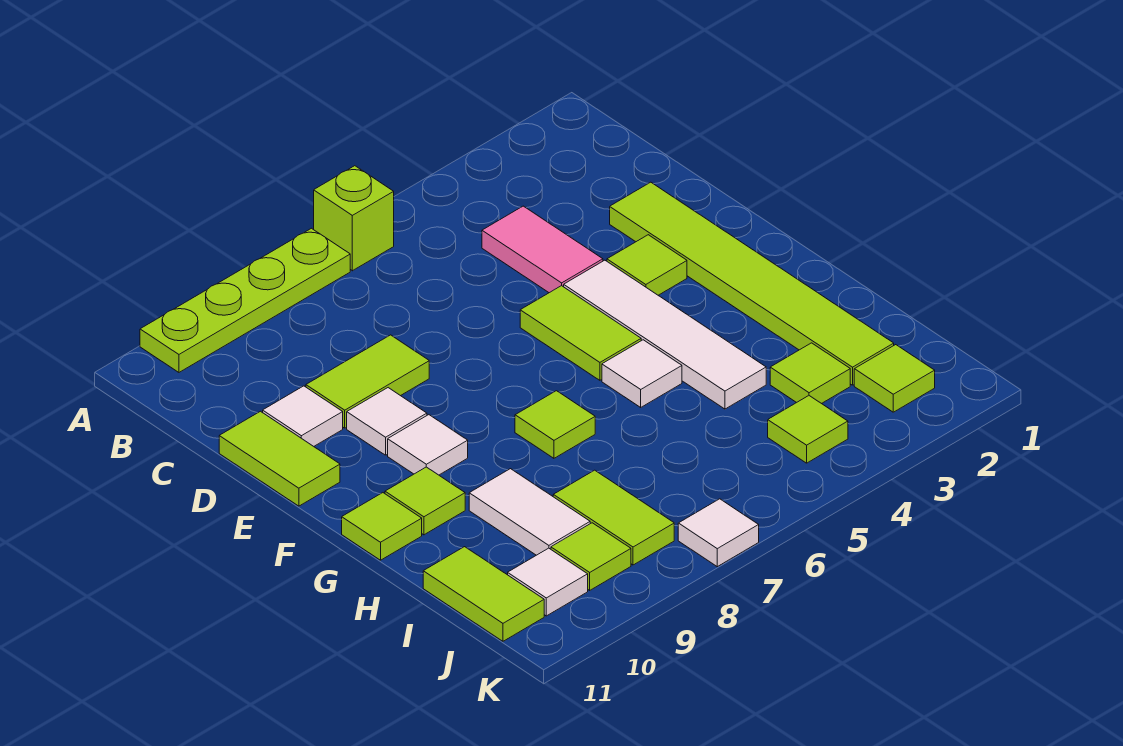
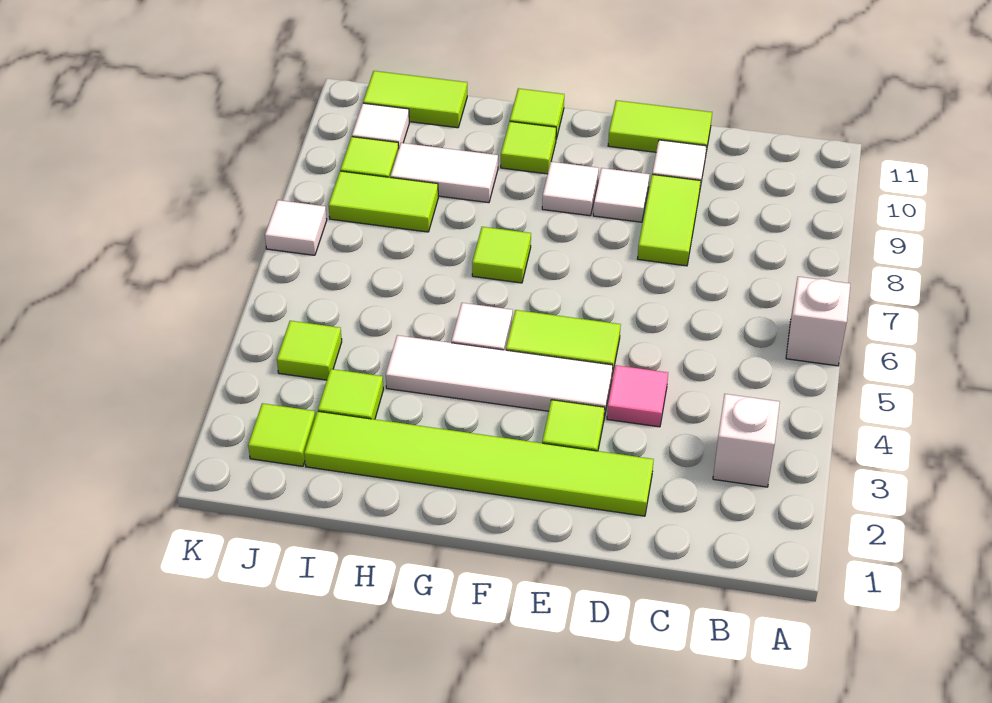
lime brick A6 level 1 -> white brick A6 level 1
lime plate A7:A10 level 1 -> none
none -> white brick B3 level 1
pink tile C4:D4 level 1 -> pink tile D4 level 1

